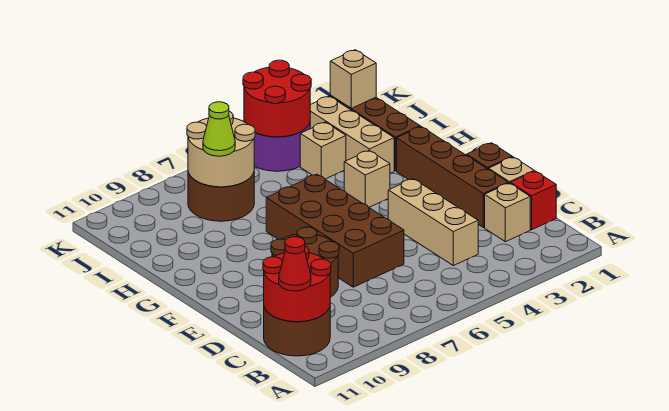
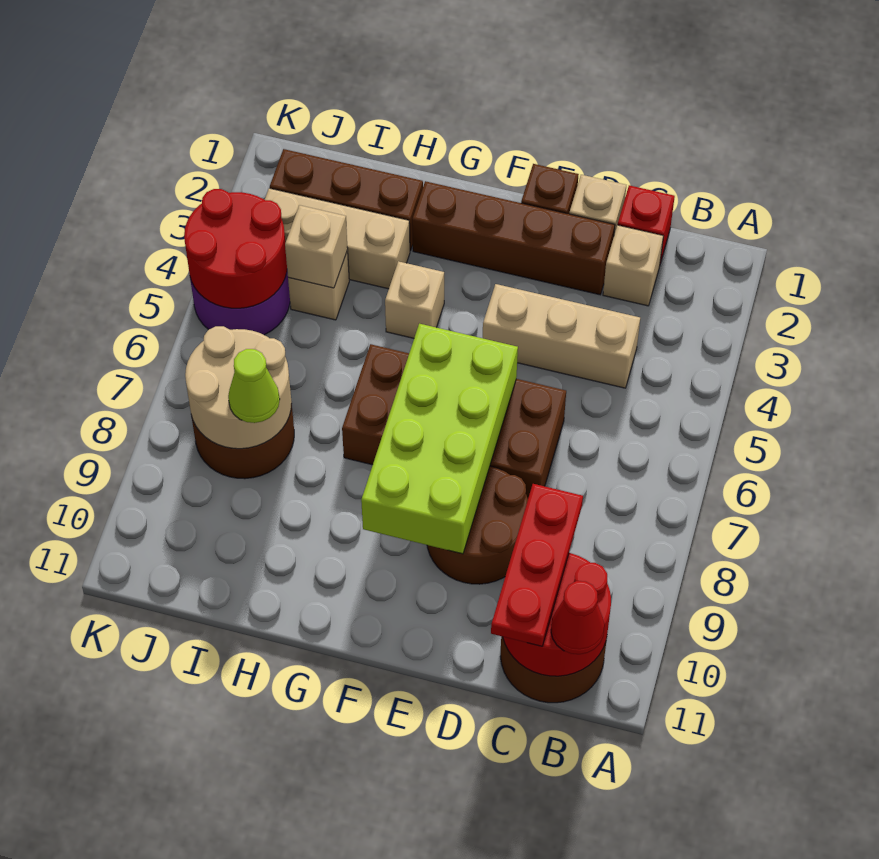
none -> red plate C9:C11 level 3
none -> lime brick E6:F9 level 2
tan brick J2 level 2 -> tan brick I4 level 2

